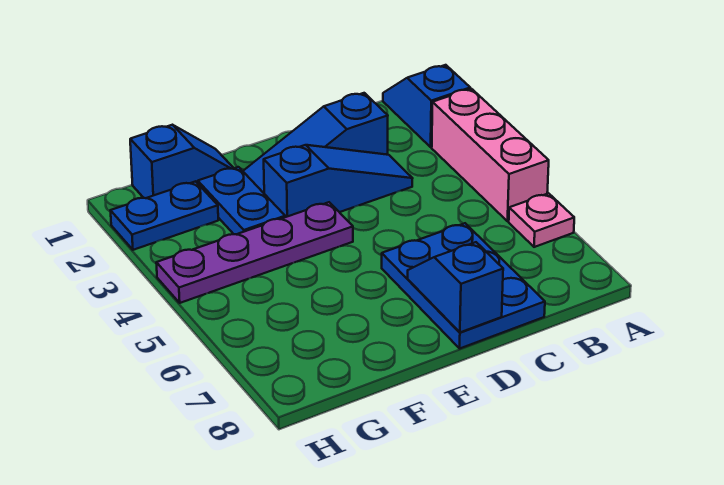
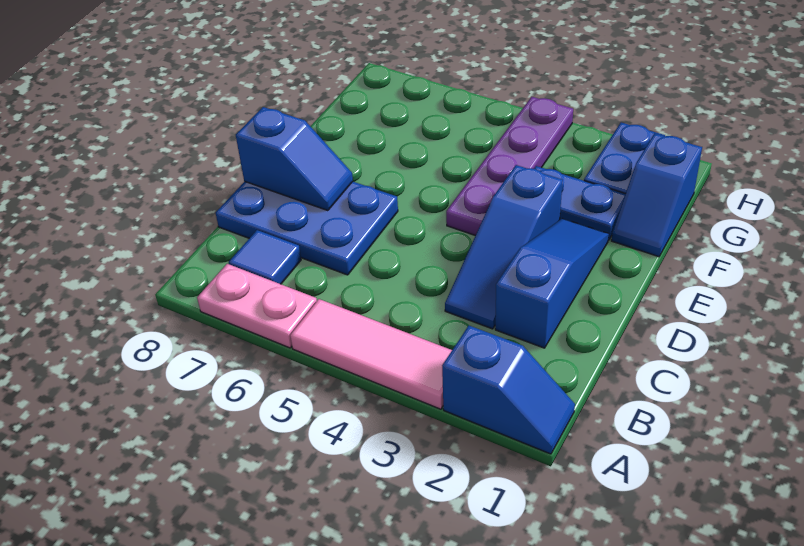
pink brick A3:A5 level 1 -> pink tile A3:A5 level 1
pink plate A6 level 1 -> pink plate A6:A7 level 1
none -> blue tile B7 level 1

